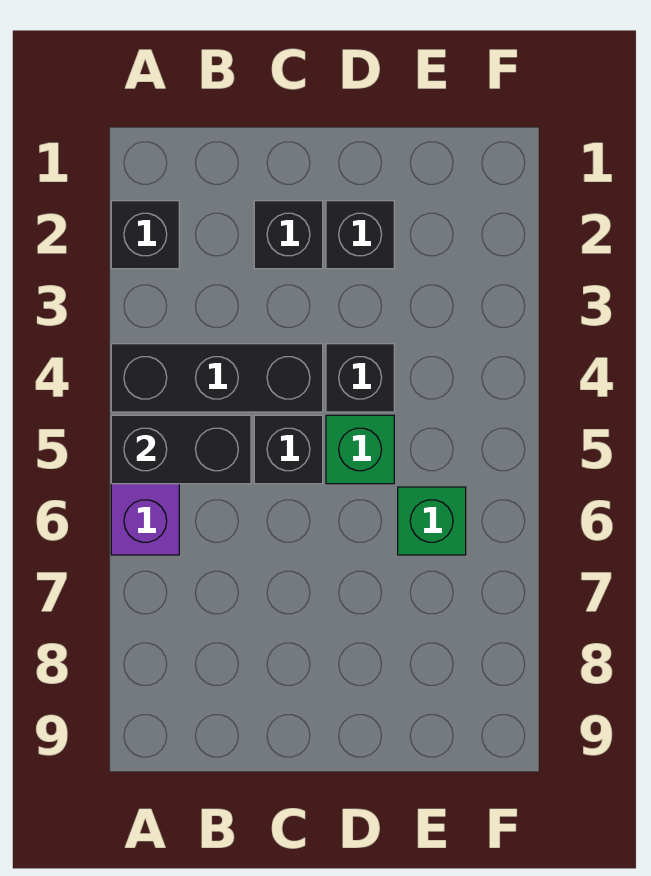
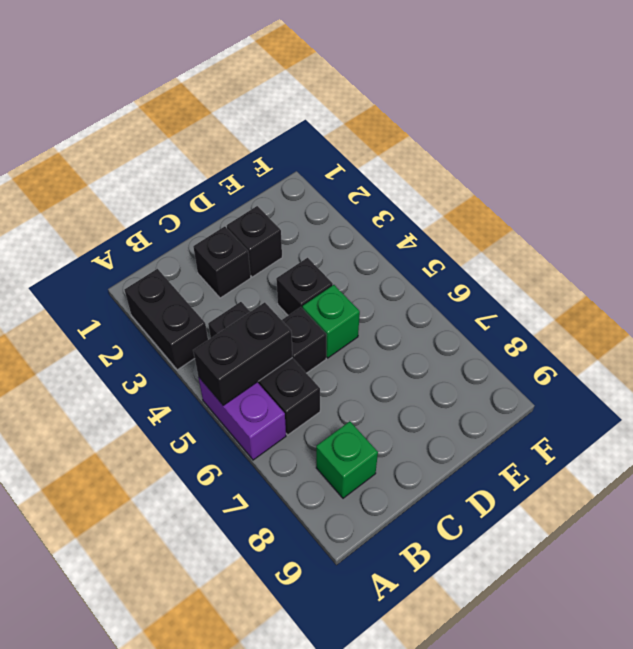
black brick A2 level 1 -> black brick A2:A3 level 1
black brick A4:C4 level 1 -> black brick B4:B6 level 1
green brick E6 level 1 -> green brick B8 level 1

